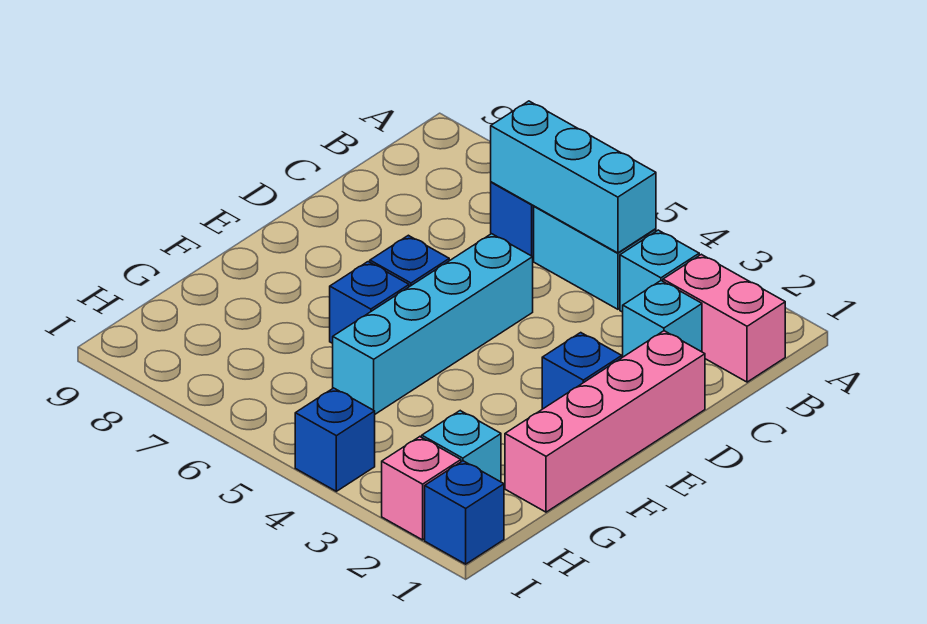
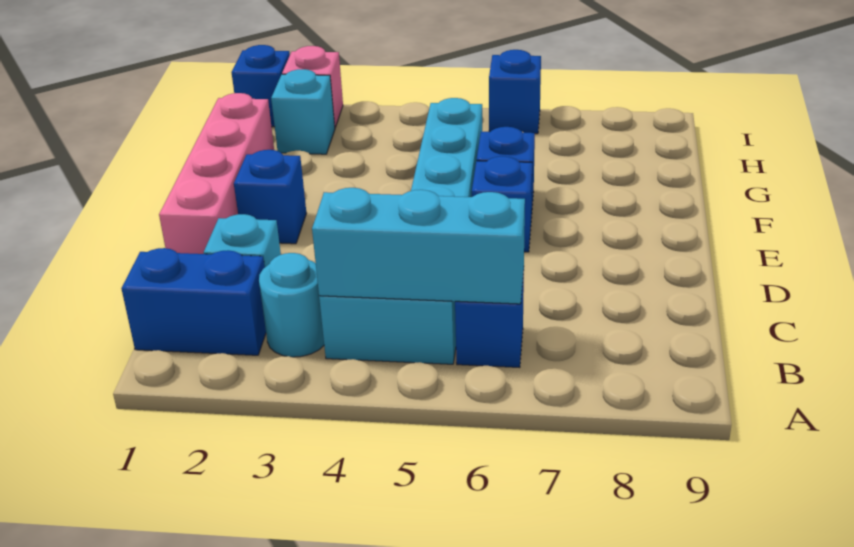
pink brick B1:B2 level 1 -> blue brick B1:B2 level 1
cyan brick B3 level 1 -> cyan round brick B3 level 1
blue brick I4 level 1 -> blue brick I6 level 1

